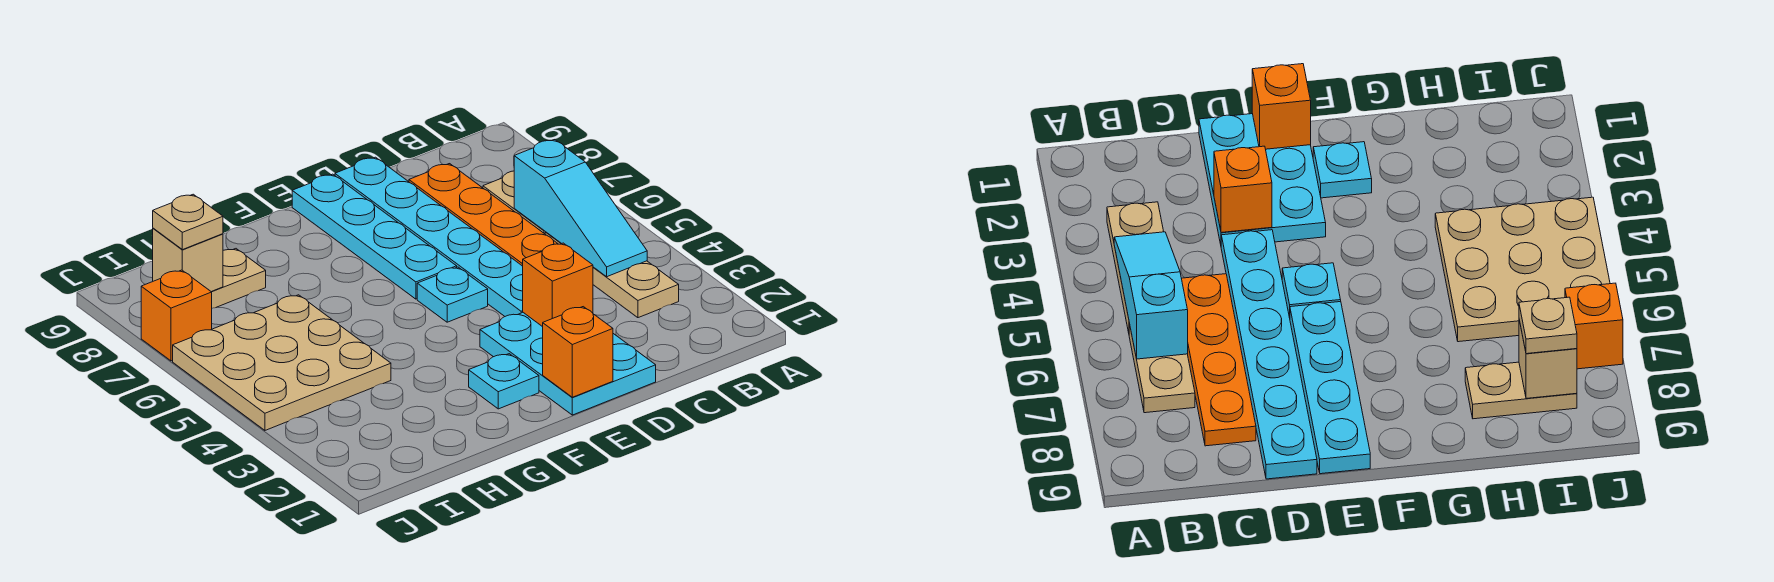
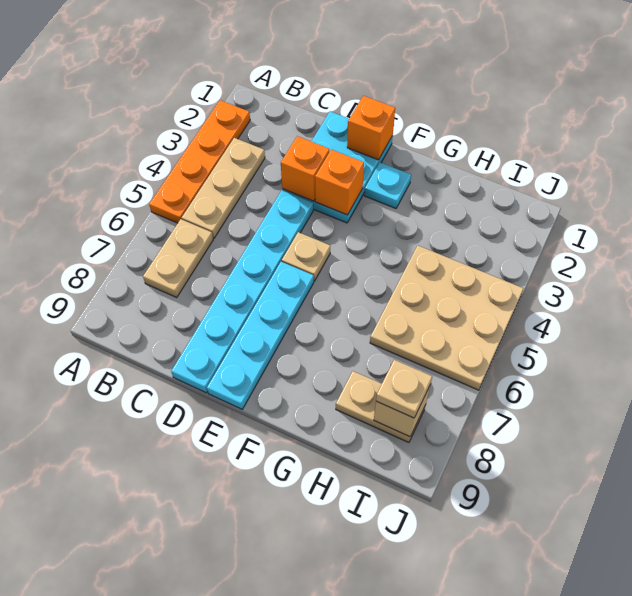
cyan slope B4:B6 level 2 top 6 -> none
orange plate C5:C8 level 1 -> orange plate A2:A5 level 1
cyan plate E5 level 1 -> tan plate E5 level 1
orange brick J7 level 1 -> orange brick E3 level 2

